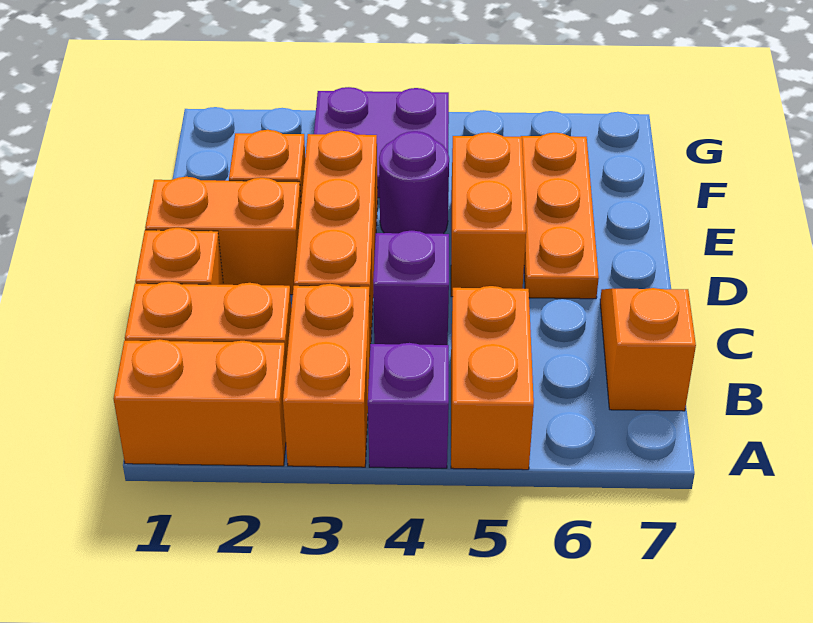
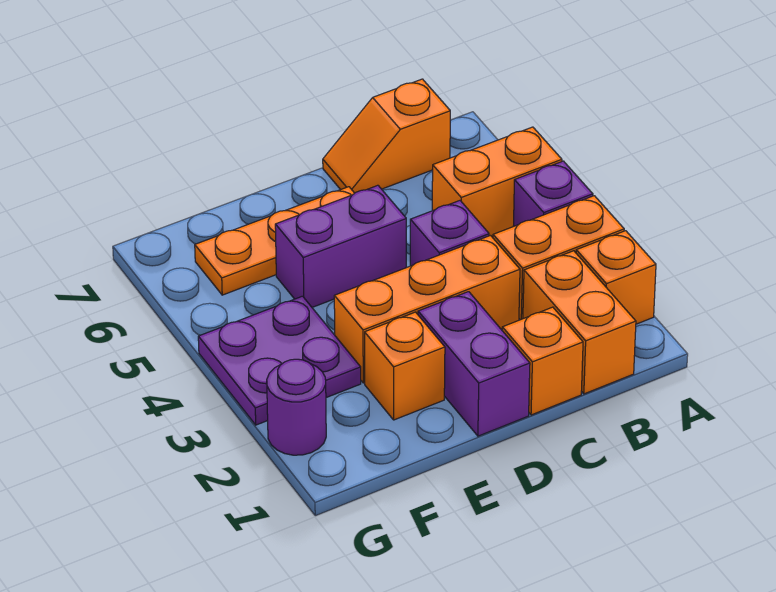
orange brick A1:A2 level 1 -> orange brick A2 level 1
orange brick D1:D2 level 1 -> purple brick D1:D2 level 1
orange brick D5:E5 level 1 -> purple brick D5:E5 level 1
purple round brick E4 level 1 -> purple round brick G2 level 1

